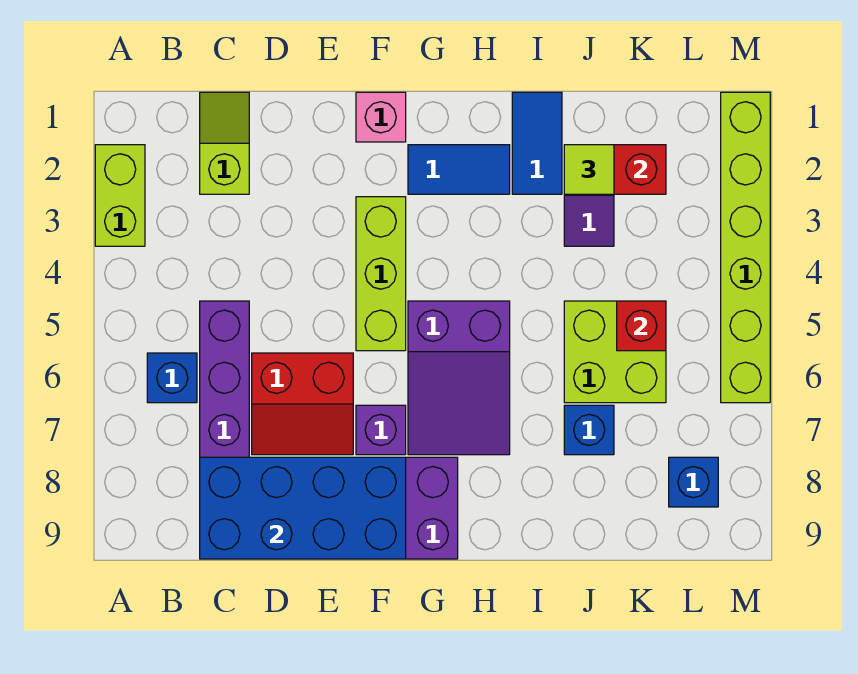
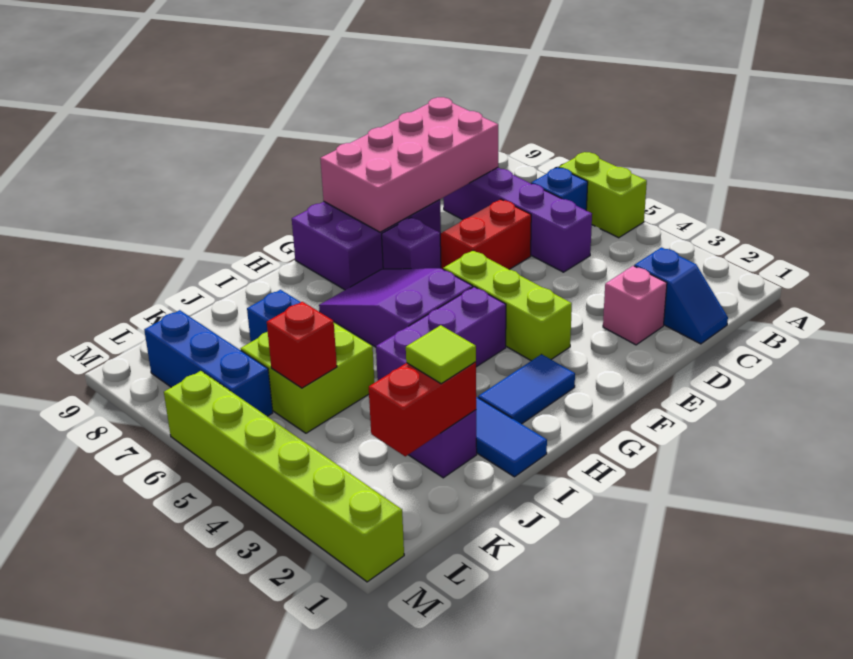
lime brick A2:A3 level 1 -> lime brick A5:A6 level 1
lime slope C1:C2 level 1 top 2 -> blue slope C1:C2 level 1 top 2
blue brick C8:F9 level 2 -> pink brick C8:F9 level 2
pink brick F1 level 1 -> pink brick D2 level 1
none -> purple brick G4:I4 level 1
blue brick L8 level 1 -> blue brick L6:L8 level 1

